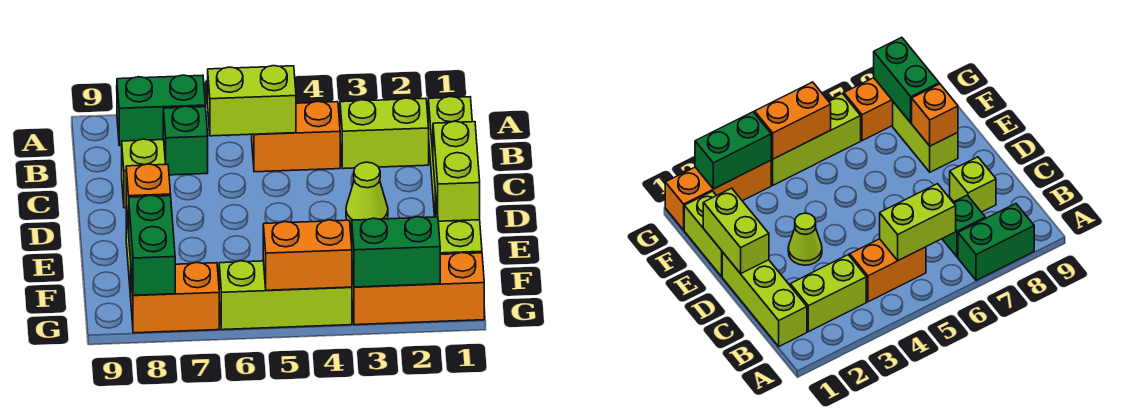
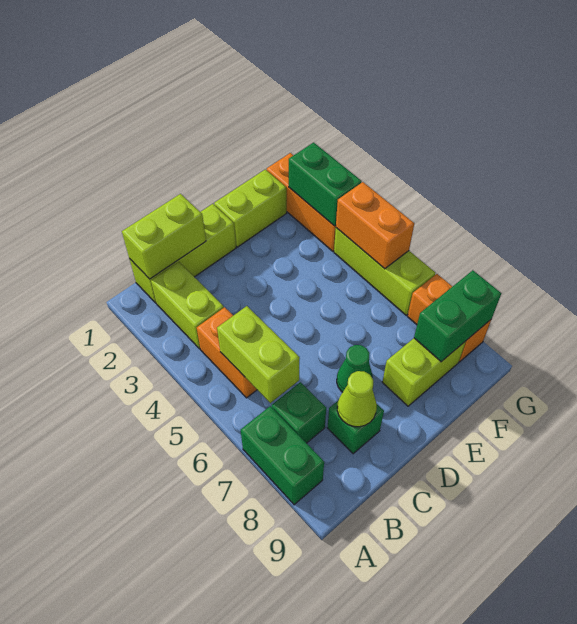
lime brick C8 level 1 -> green brick C8 level 1
lime brick D1:E1 level 2 -> lime brick B1:C1 level 2
lime cone D3 level 1 -> lime cone C8 level 2
none -> green cone D7 level 1
orange brick E8 level 2 -> none

